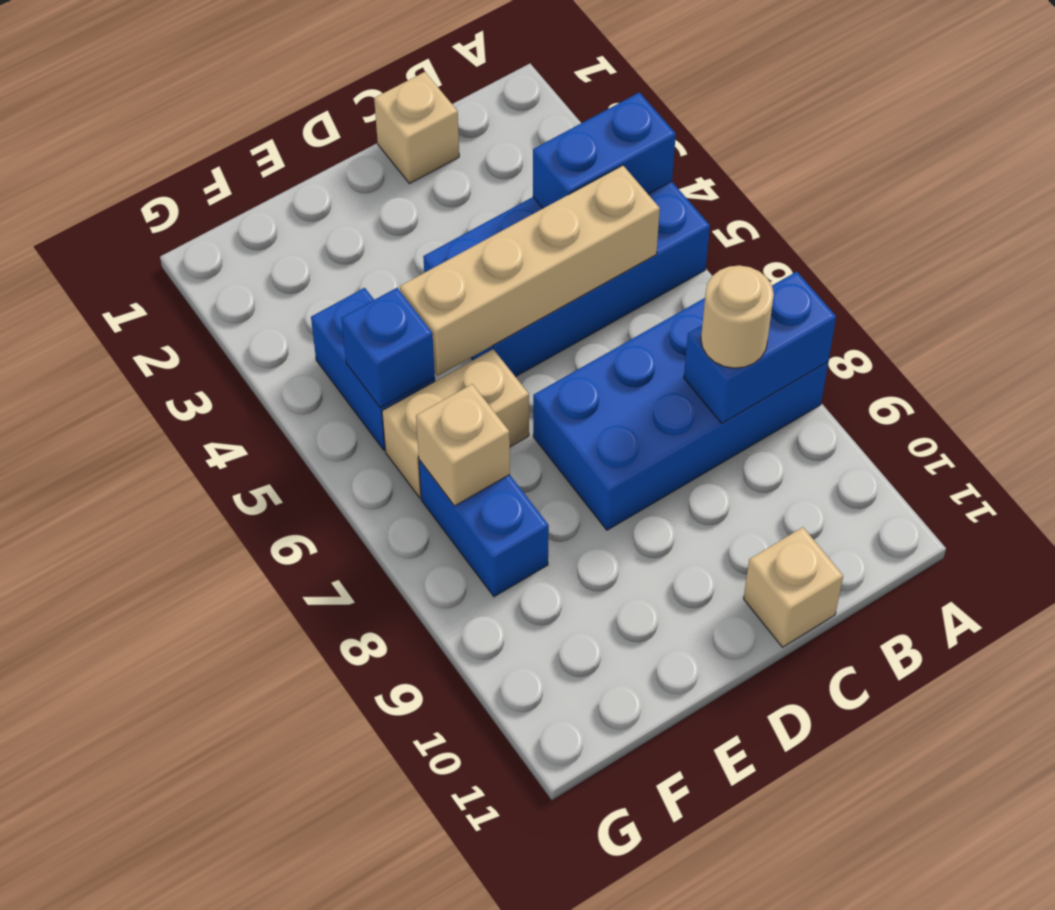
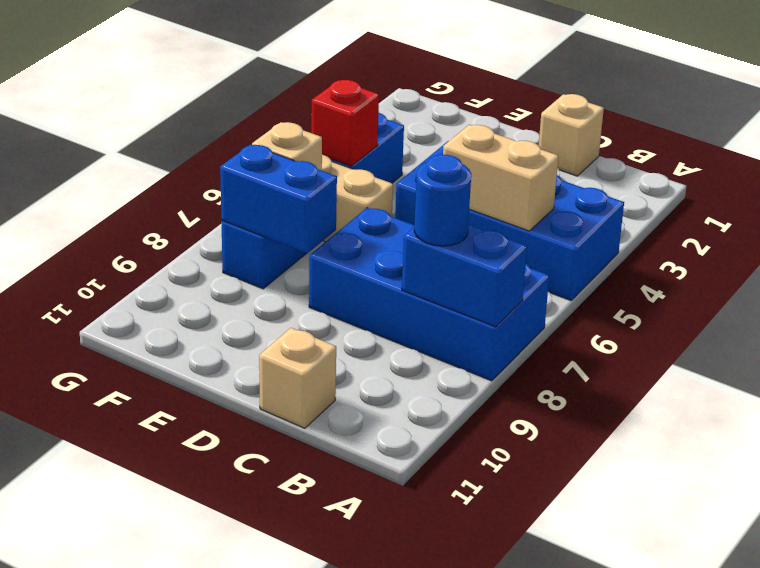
blue brick A4:B4 level 2 -> blue brick E8:F8 level 2
tan brick B5:E5 level 2 -> tan brick B5:C5 level 2
tan round brick B8 level 3 -> blue round brick B8 level 3
blue brick F5 level 2 -> red brick F5 level 2

